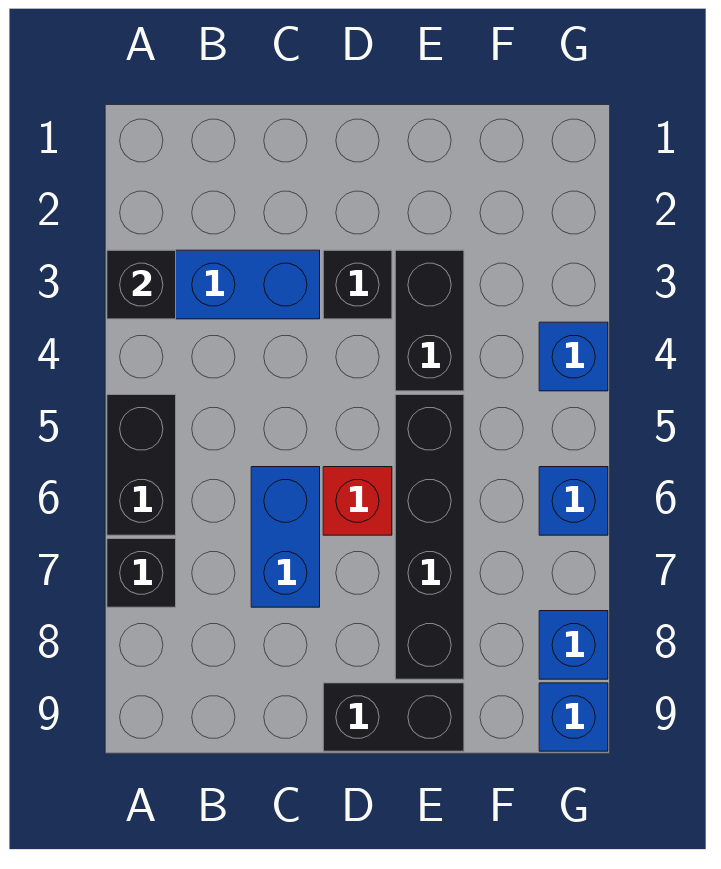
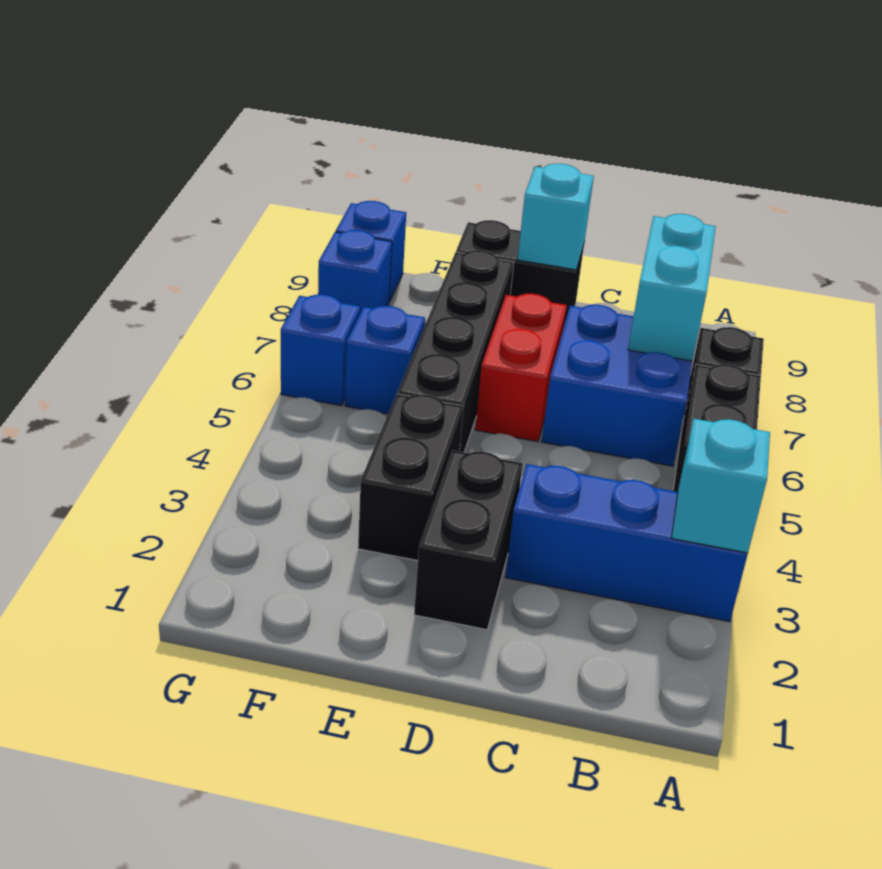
black brick A3 level 2 -> cyan brick A3 level 2
none -> cyan brick B7:B8 level 2
blue brick C6:C7 level 1 -> blue brick B6:C7 level 1
black brick D3 level 1 -> black brick D2:D3 level 1
red brick D6 level 1 -> red brick D6:D7 level 1
none -> cyan brick D9 level 2
blue brick G4 level 1 -> blue brick F6 level 1

